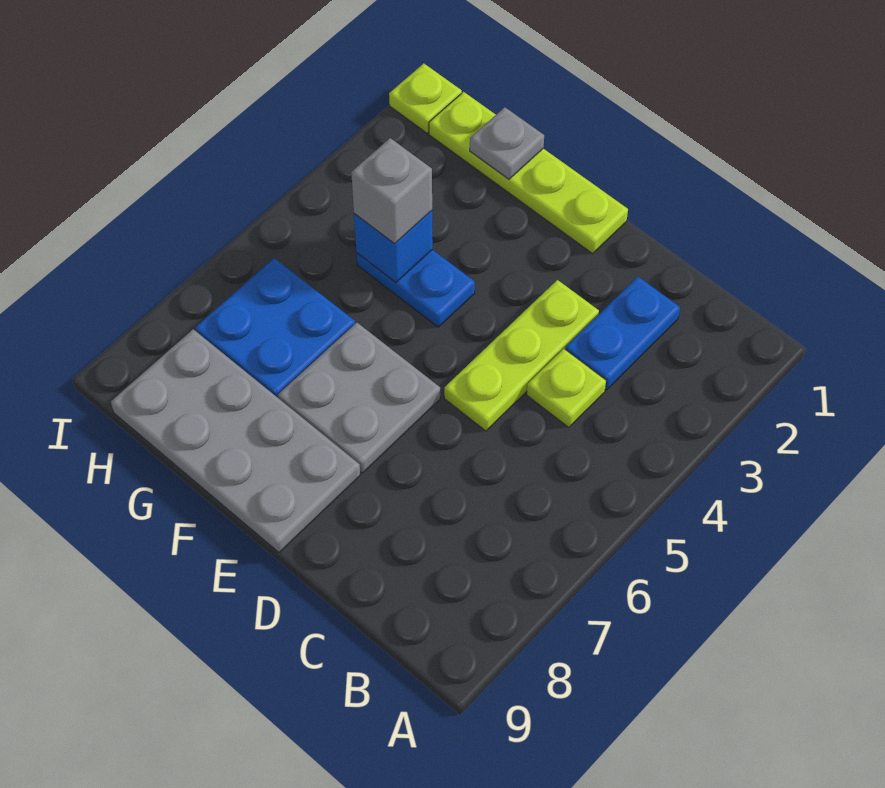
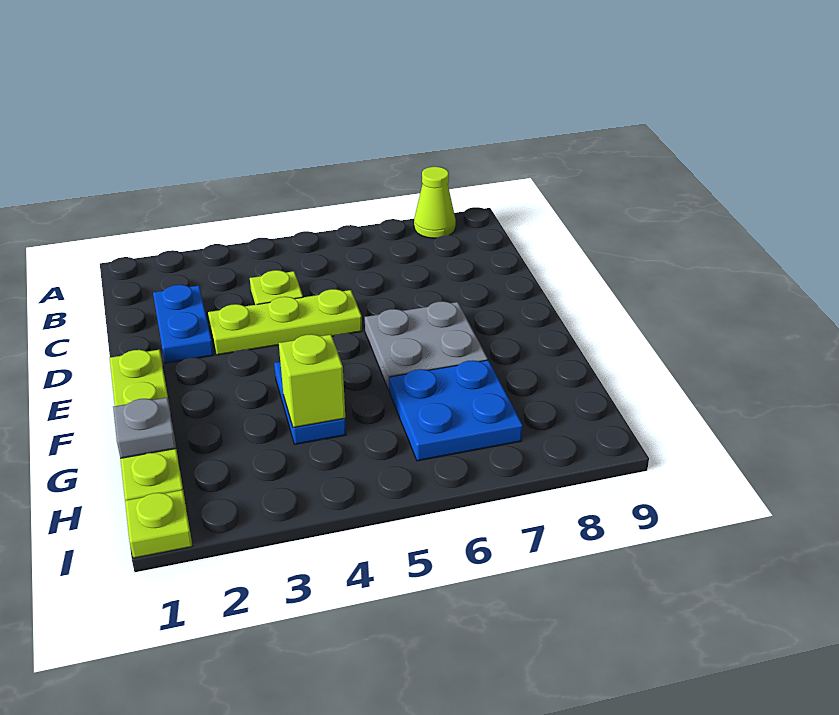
none -> lime cone A8 level 1
blue plate C2:C3 level 1 -> blue plate C2:D2 level 1
grey plate E8:H9 level 1 -> none
blue brick G4 level 2 -> lime brick G4 level 2
grey brick G4 level 3 -> none

